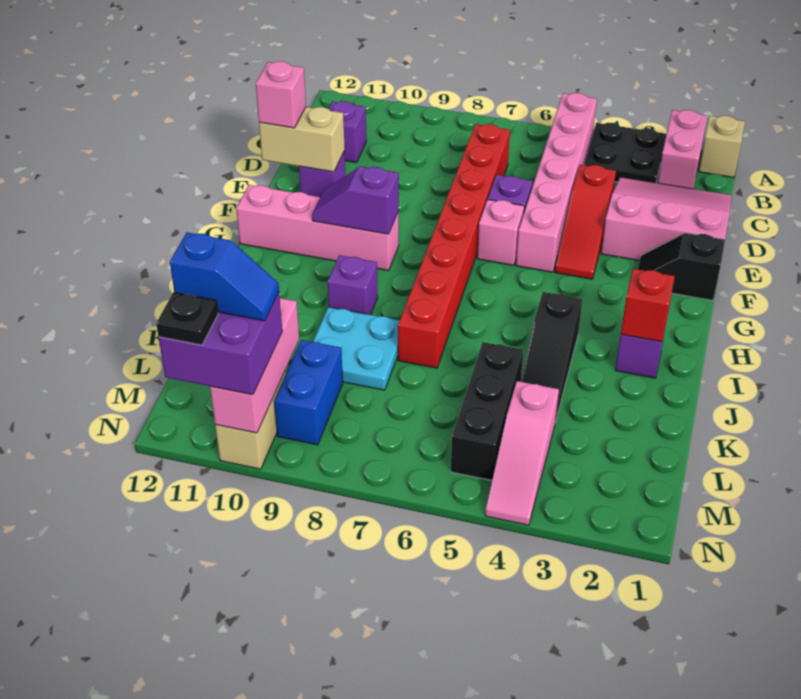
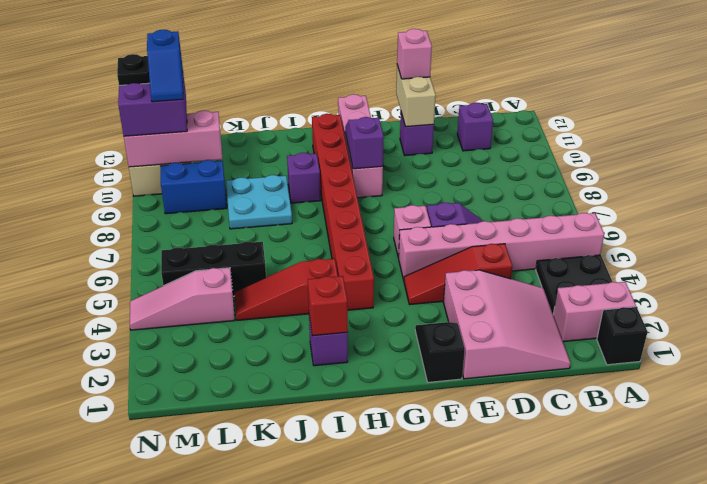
tan brick A1 level 1 -> black brick A1 level 1
red brick C7:J7 level 1 -> red brick H4:H11 level 1
black slope I4:K4 level 1 top I -> red slope I4:K4 level 1 top I

